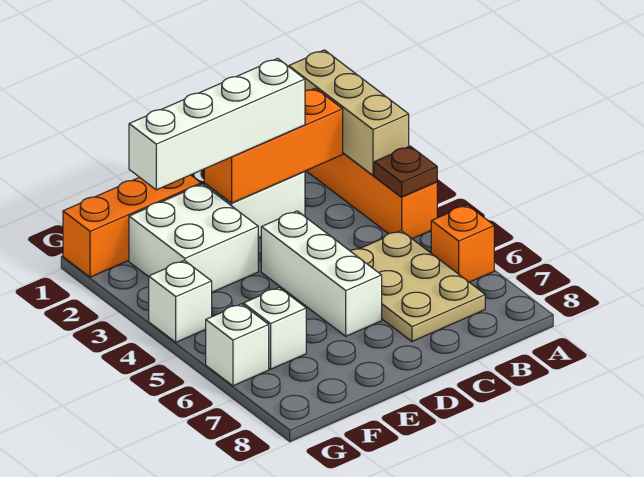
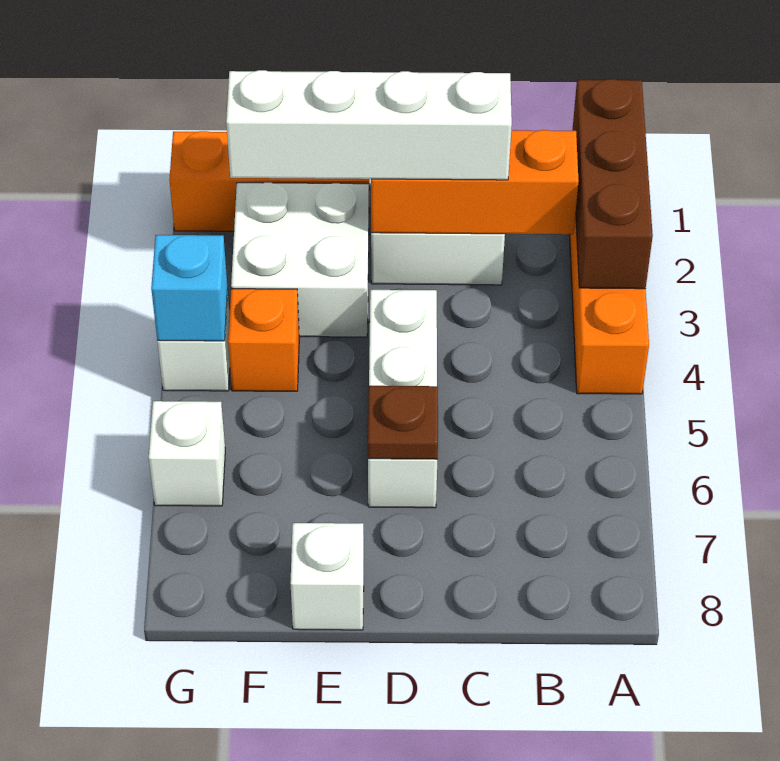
tan brick A1:A3 level 2 -> brown brick A1:A3 level 2
brown plate A4 level 2 -> brown plate D6 level 2
orange brick A6 level 1 -> orange brick F4 level 1
tan plate B5:C7 level 1 -> none
white brick F6 level 1 -> white brick E8 level 1
none -> cyan brick G4 level 2

